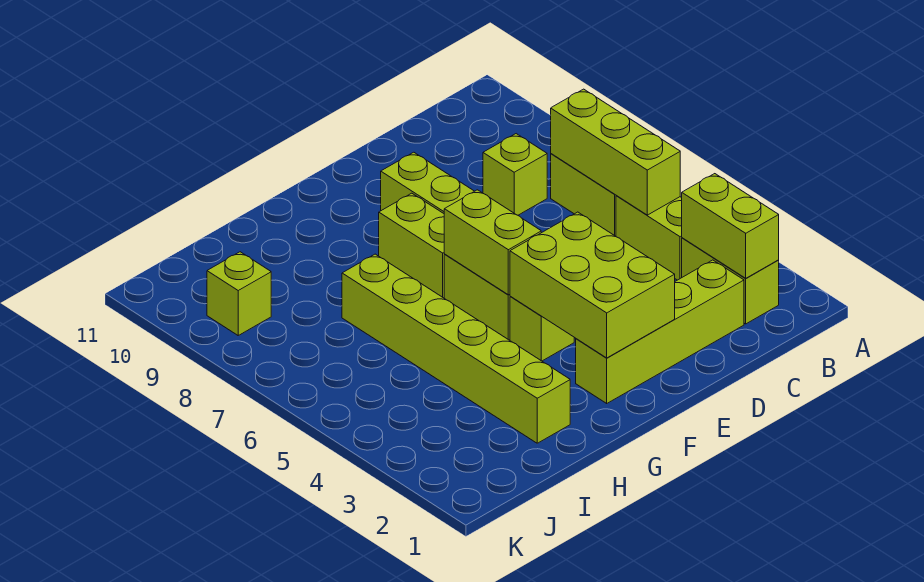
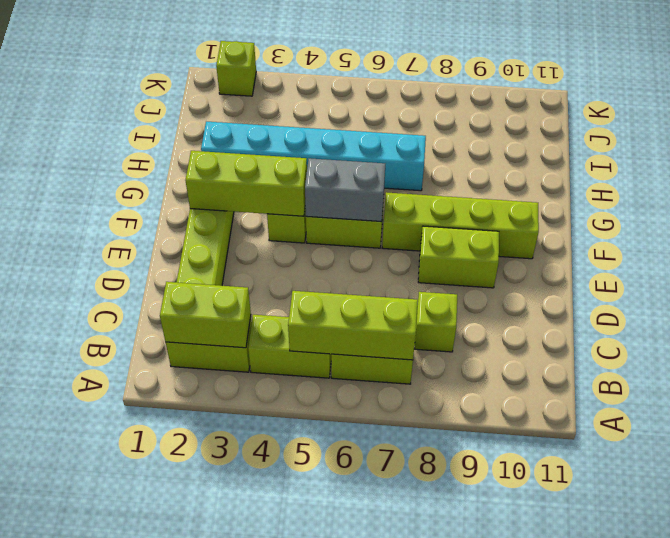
lime brick E2:F4 level 2 -> lime brick F2:F4 level 2
lime brick F5:F6 level 2 -> grey brick F5:F6 level 2
lime brick F7:F8 level 1 -> lime brick F7:F10 level 1
lime brick H2:H7 level 1 -> cyan brick H2:H7 level 1
lime brick J9 level 1 -> lime brick K2 level 1

